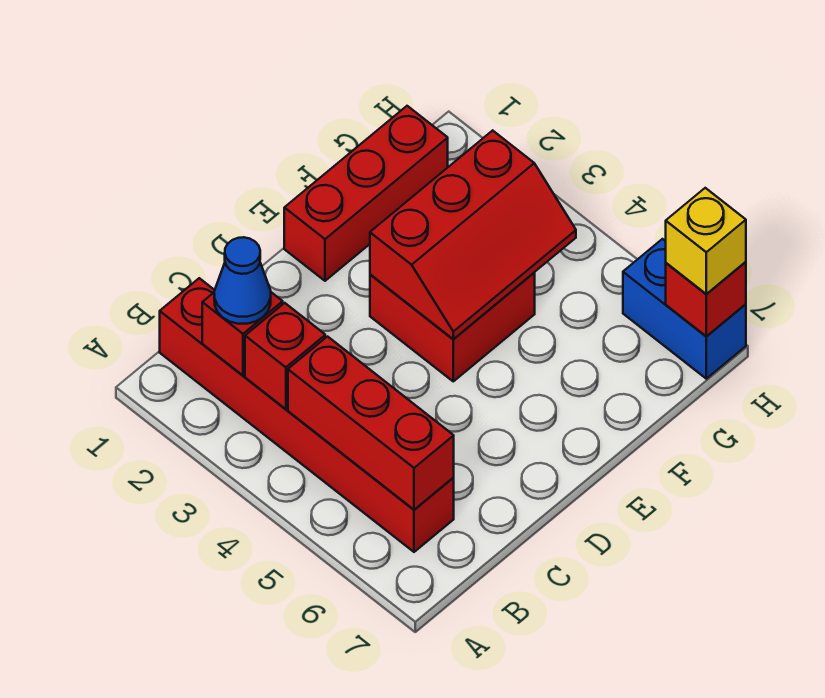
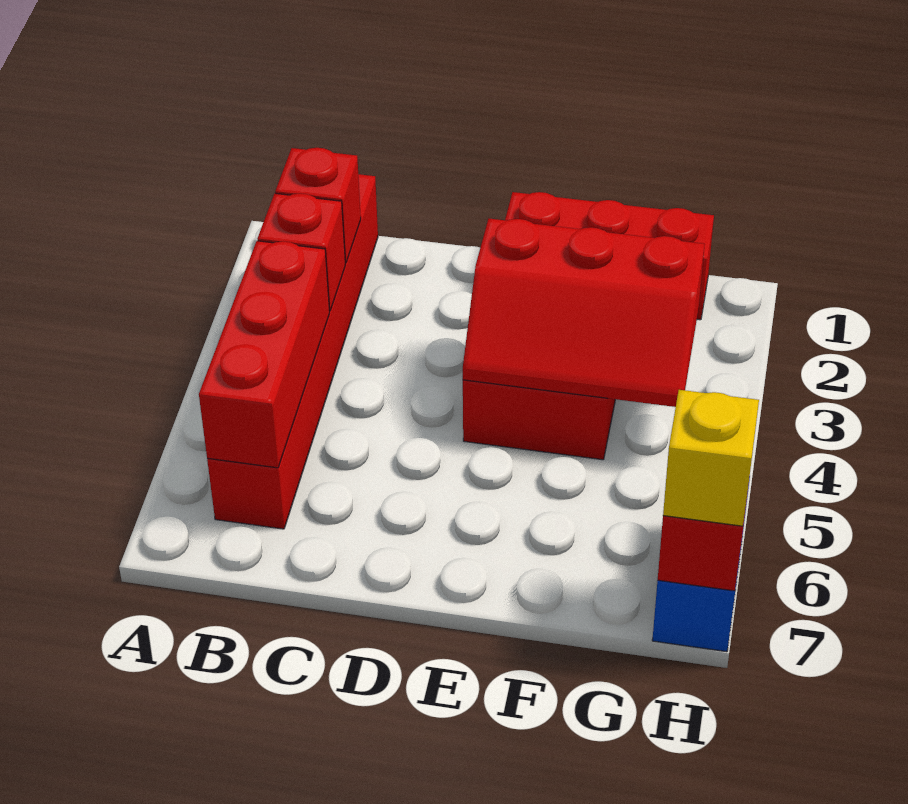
blue cone B2 level 3 -> none

